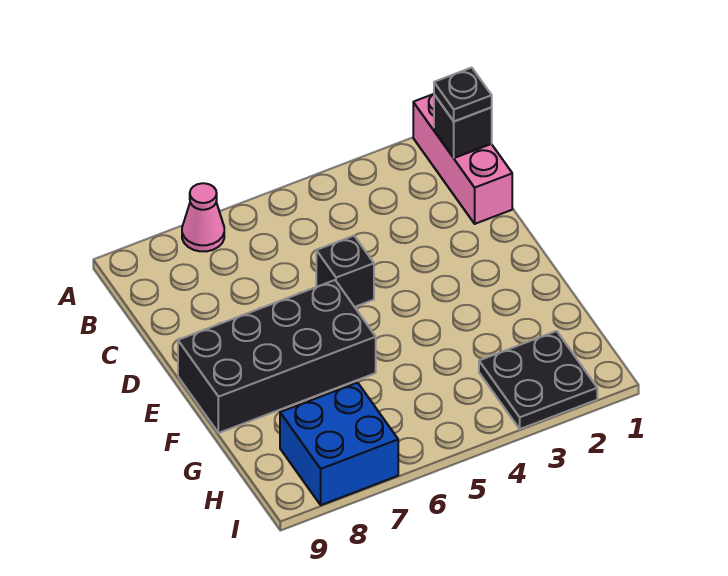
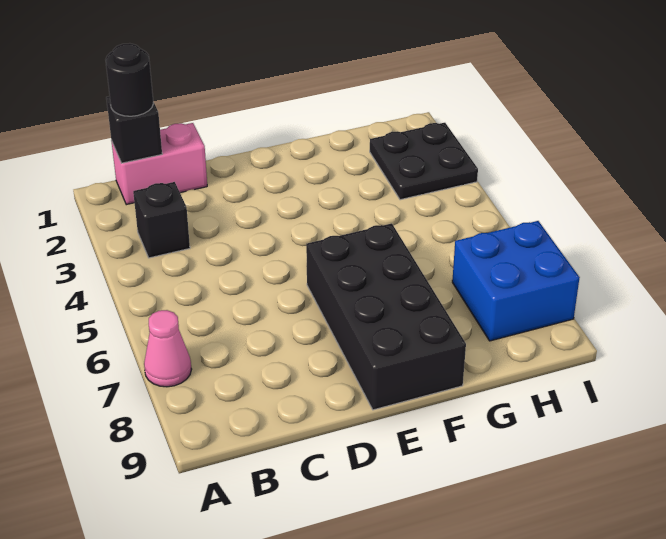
pink brick A1:C1 level 1 -> pink brick B1:C1 level 1
black plate B1 level 3 -> black round brick B1 level 3
black brick D5 level 1 -> black brick B3 level 1

